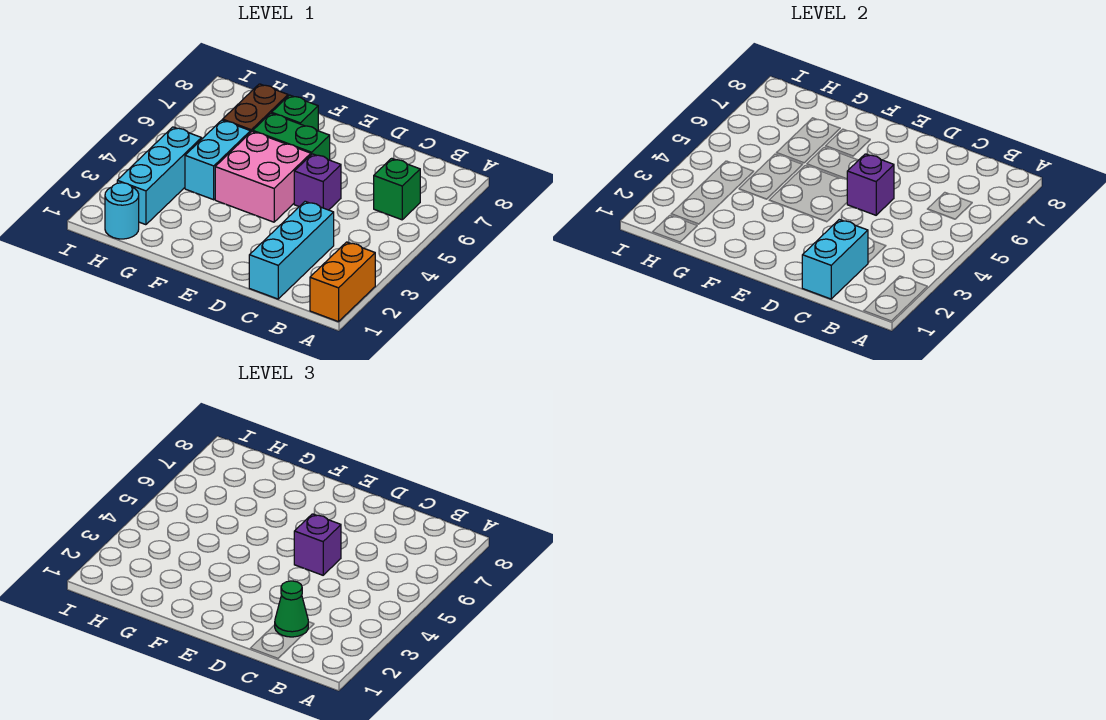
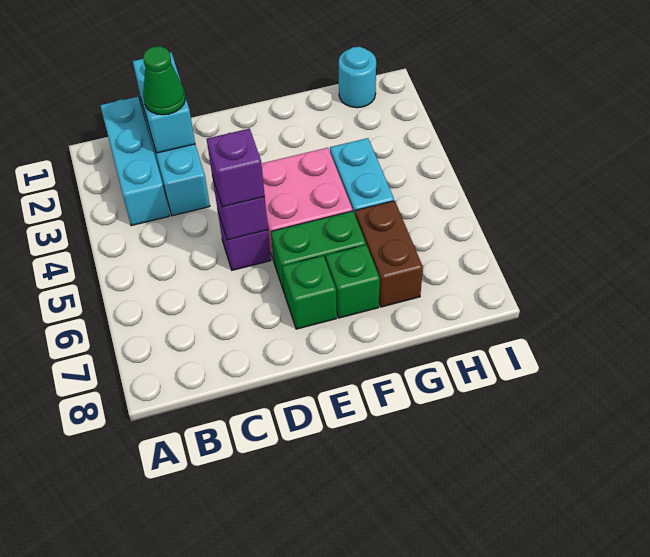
orange brick A1:A2 level 1 -> none
green brick B6 level 1 -> green brick E7 level 1
cyan brick H2:H4 level 1 -> cyan brick B1:B3 level 1

